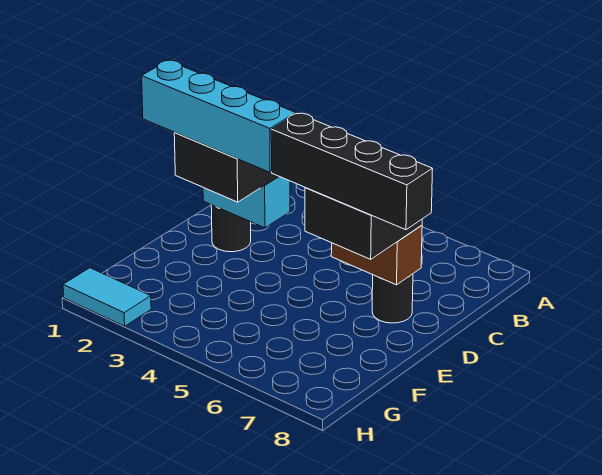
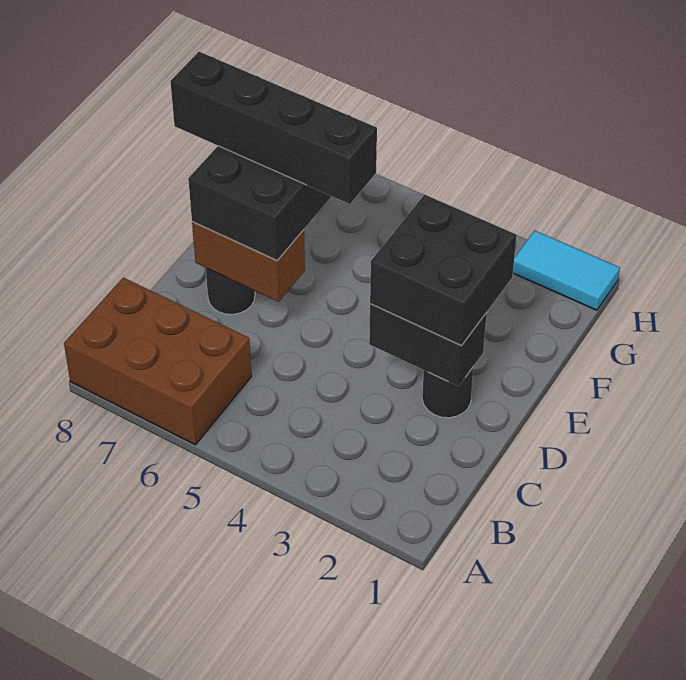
none -> brown brick A6:B8 level 1
cyan brick D2:D3 level 2 -> black brick D2:D3 level 2
cyan brick E1:E4 level 4 -> none

